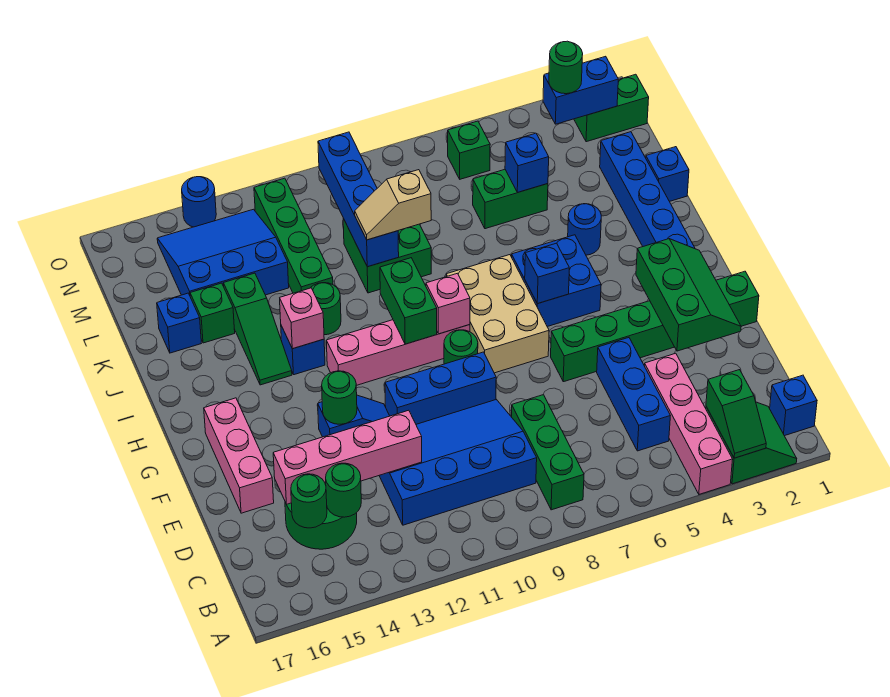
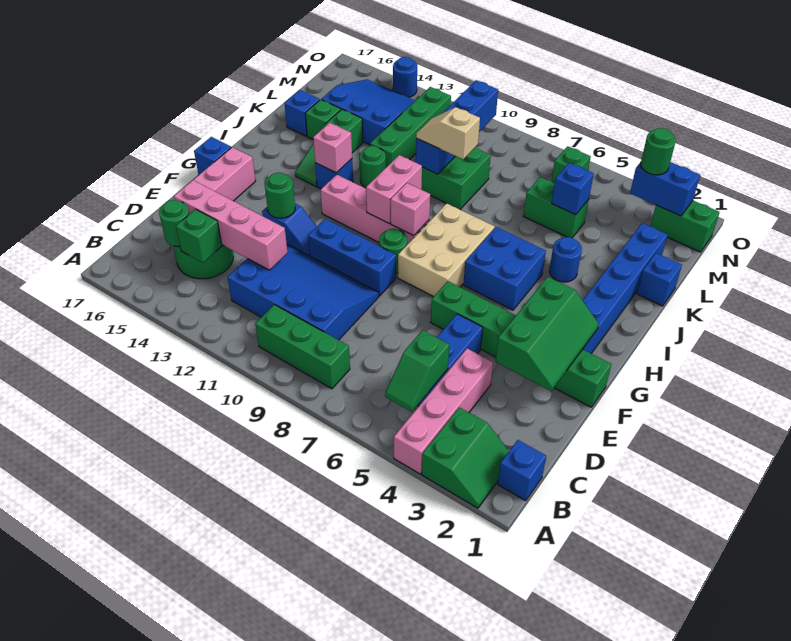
green slope A3:B3 level 2 top B -> green slope B5:C5 level 2 top C
green brick B8:D8 level 1 -> green brick B8:B10 level 1
green round brick C14 level 2 -> green brick C14 level 2
blue brick H6 level 2 -> blue brick G17 level 1
green brick H10:I10 level 2 -> pink brick H10:I10 level 2

